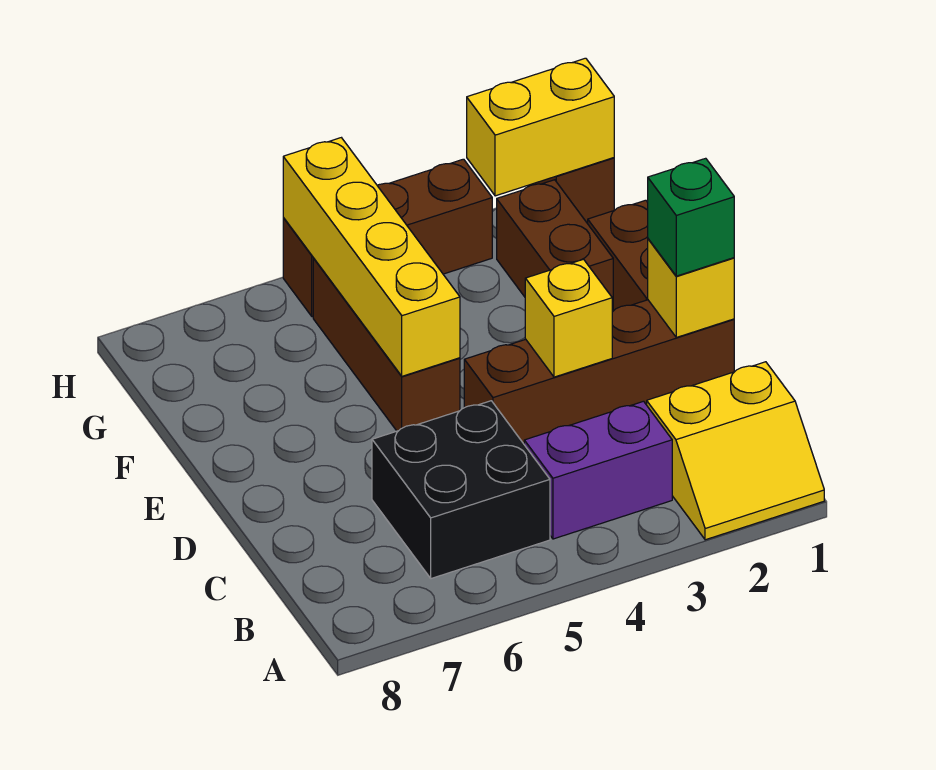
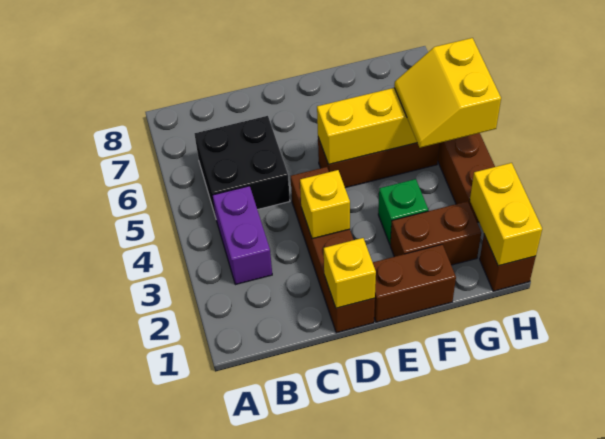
yellow slope A1:B2 level 1 top B -> yellow slope G4:H5 level 3 top H
green brick D1 level 3 -> green brick F3 level 1

